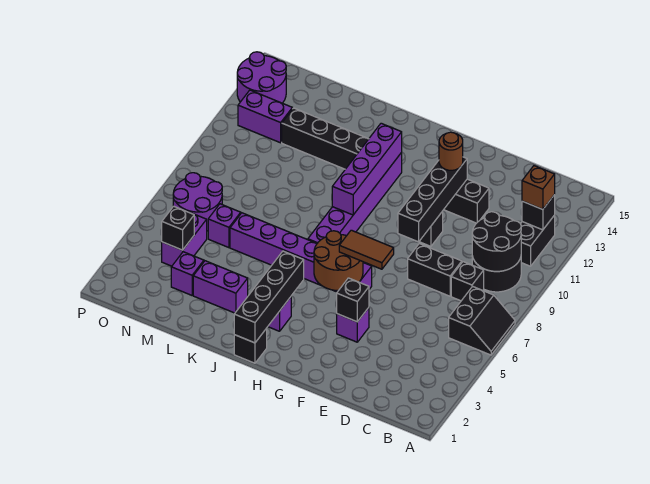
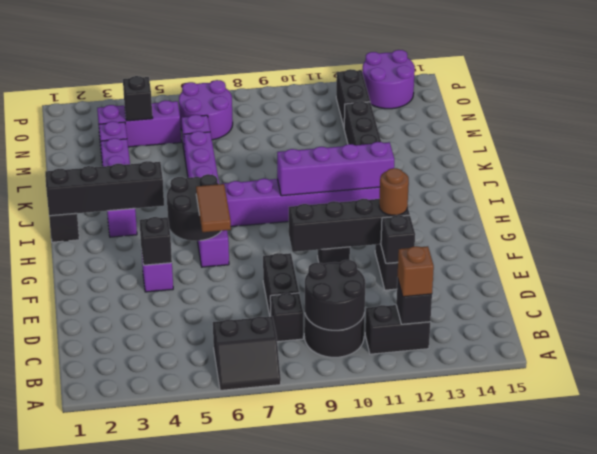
none -> black brick E12 level 2
brown round brick G5:H6 level 2 -> black round brick G5:H6 level 2
purple brick N4:N5 level 1 -> purple brick N3:N5 level 1
purple brick N12:O12 level 1 -> black brick N12:O12 level 1

